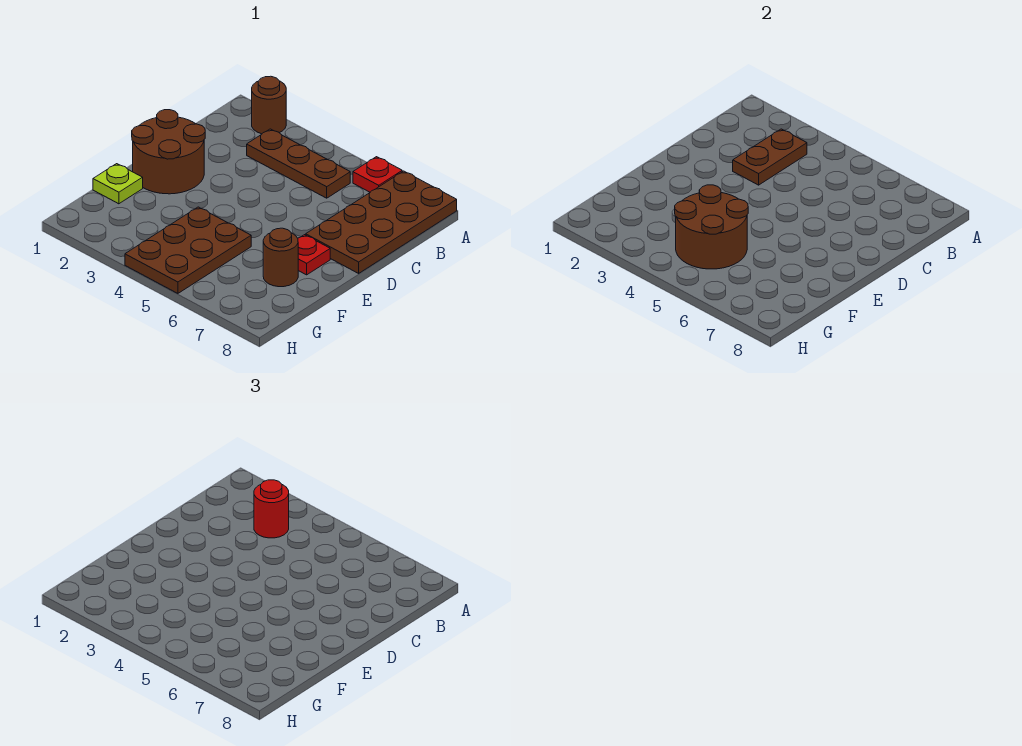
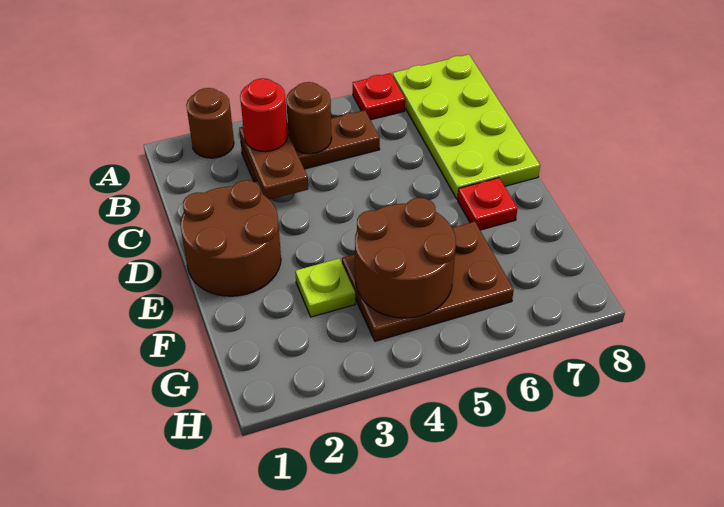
brown plate A7:D8 level 1 -> lime plate A7:D8 level 1
lime plate F1 level 1 -> lime plate F3 level 1
brown plate F4:H5 level 1 -> brown plate F4:G6 level 1
brown round brick F7 level 1 -> brown round brick B4 level 2

